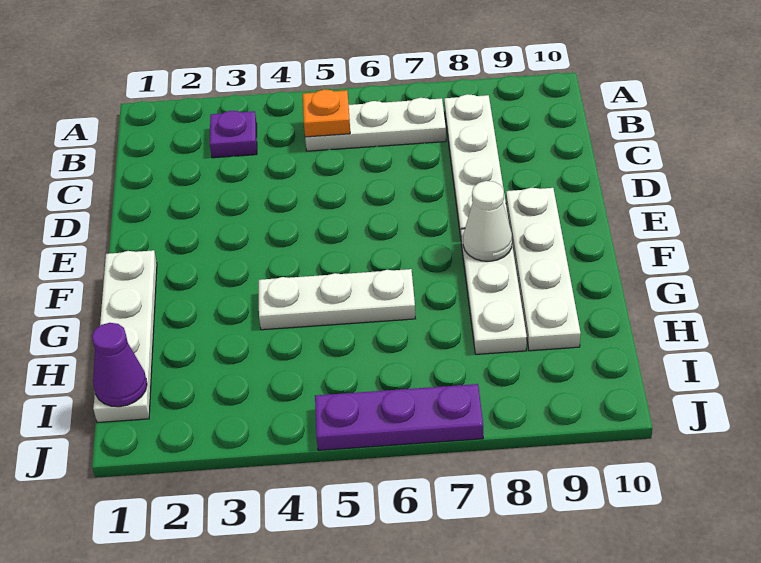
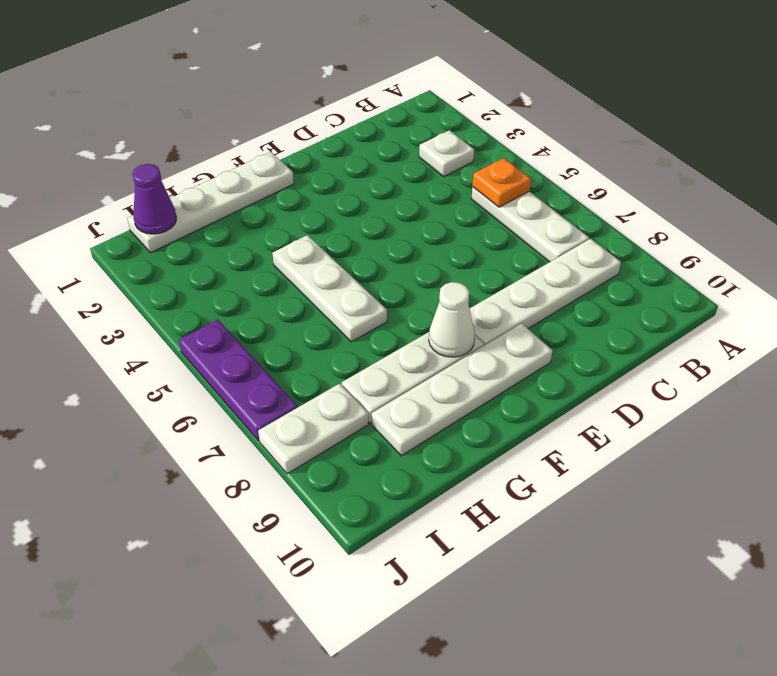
purple plate B3 level 1 -> white plate B3 level 1
none -> white plate I8:J8 level 1

